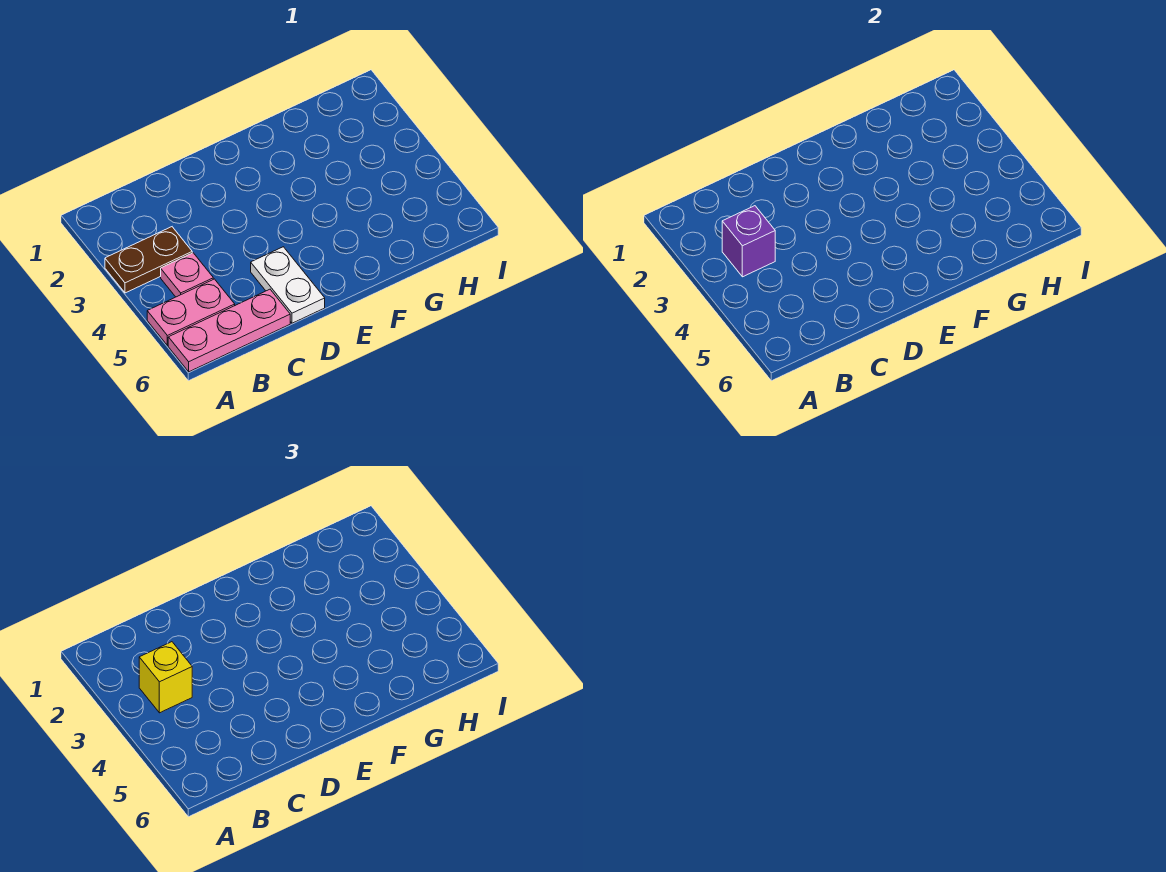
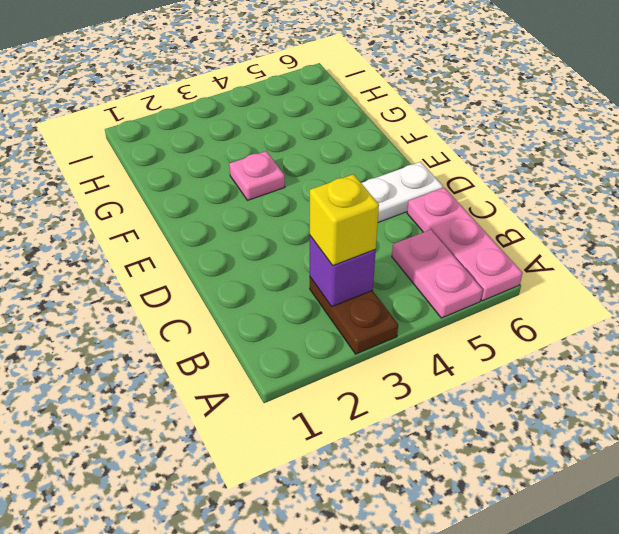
pink plate B4 level 1 -> pink plate F3 level 1

